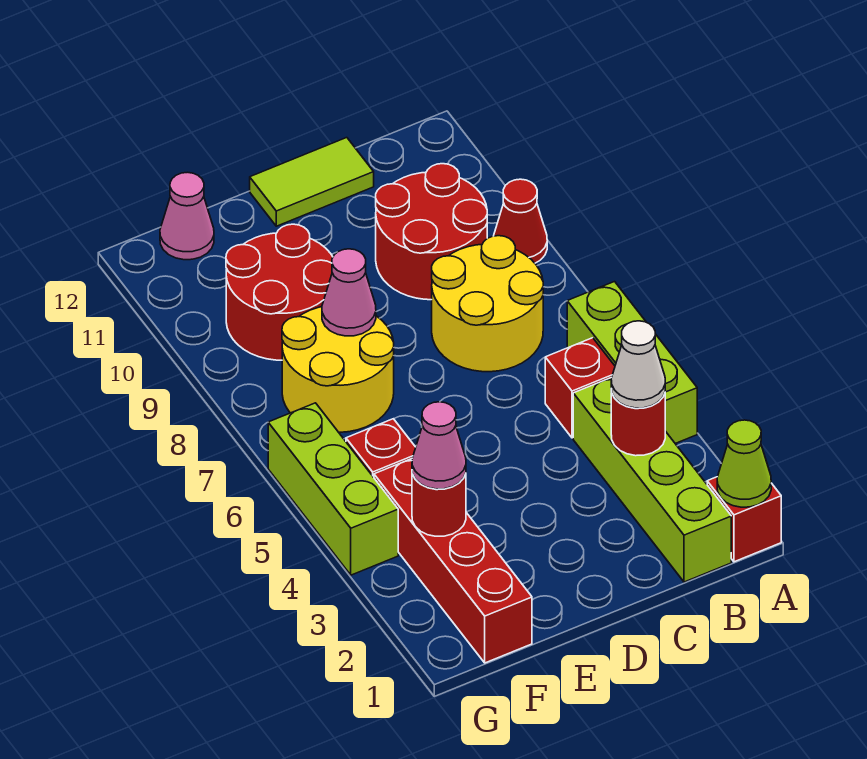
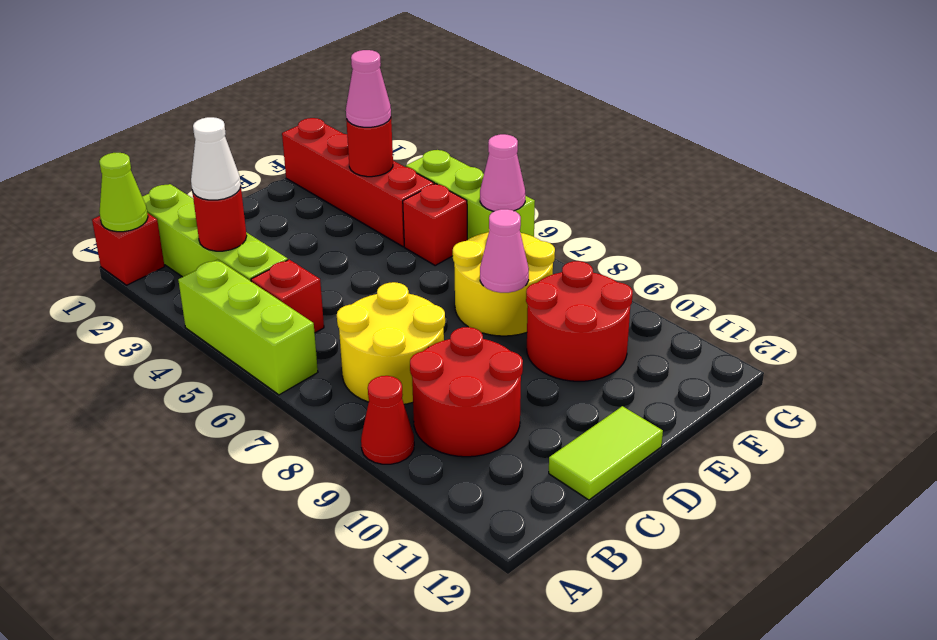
pink cone F12 level 1 -> pink cone G6 level 2

